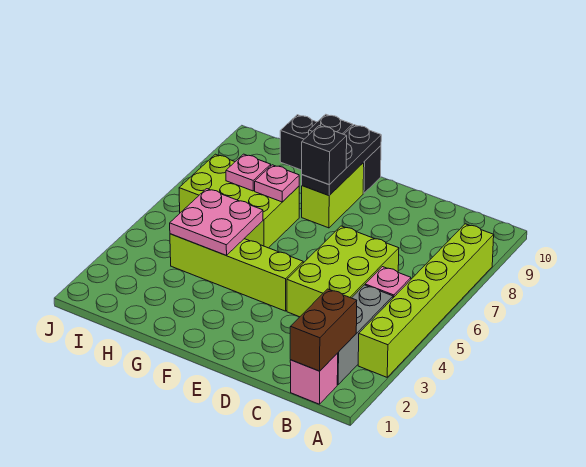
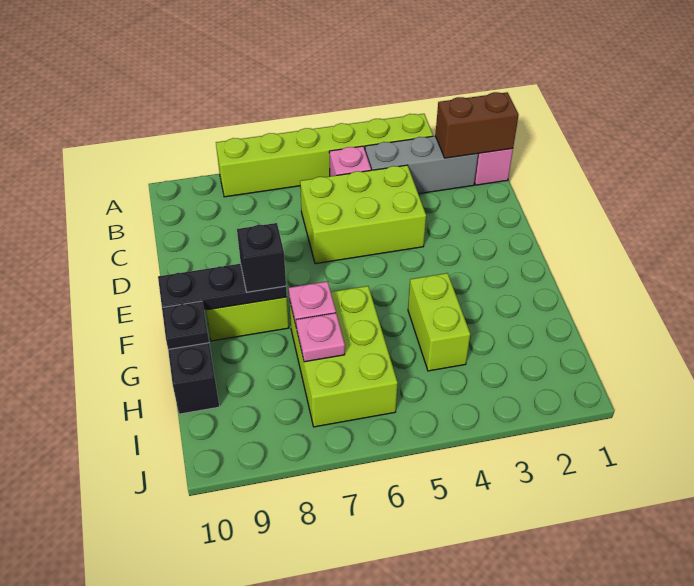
lime brick E4:H4 level 1 -> lime brick G4:H4 level 1
pink plate G4:H5 level 2 -> none

